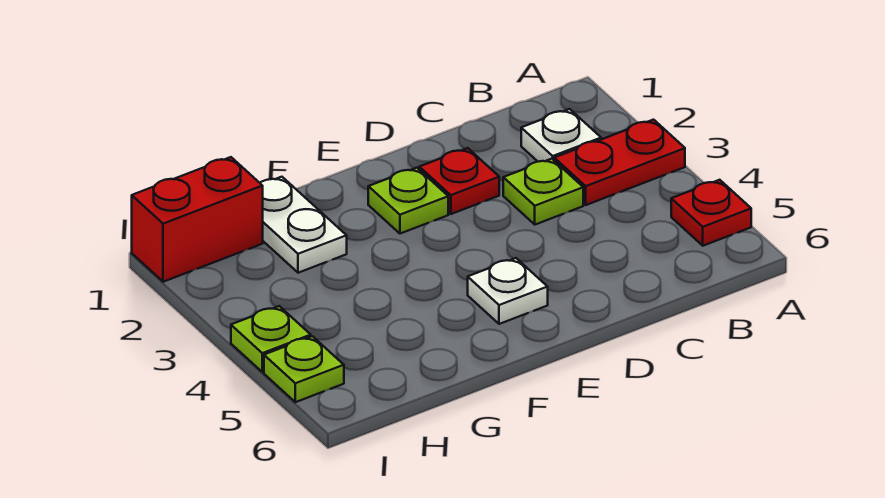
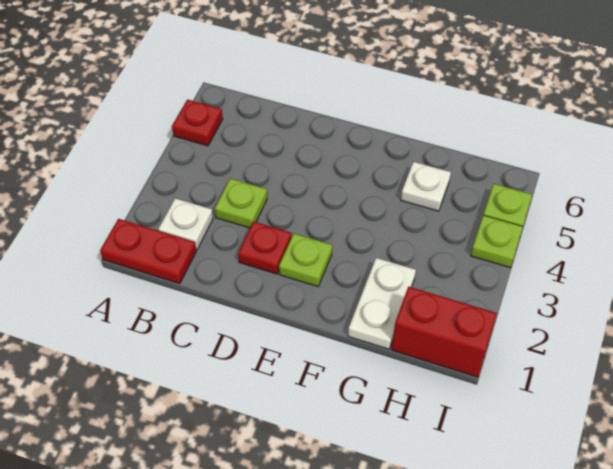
red plate A3:B3 level 1 -> red plate A1:B1 level 1
white plate E5 level 1 -> white plate G5 level 1

